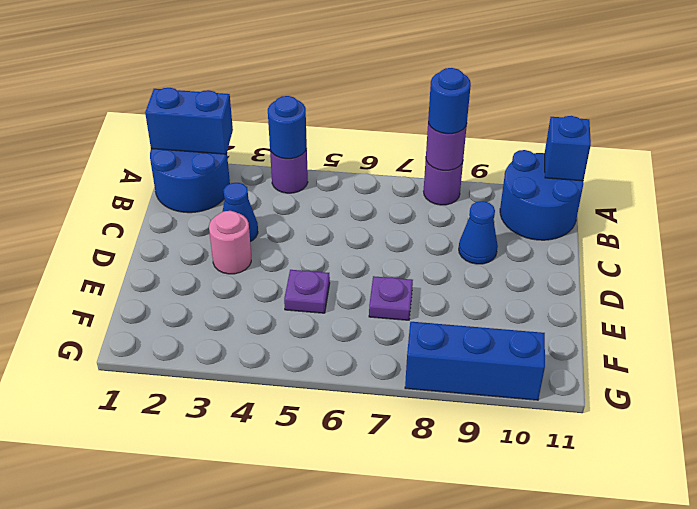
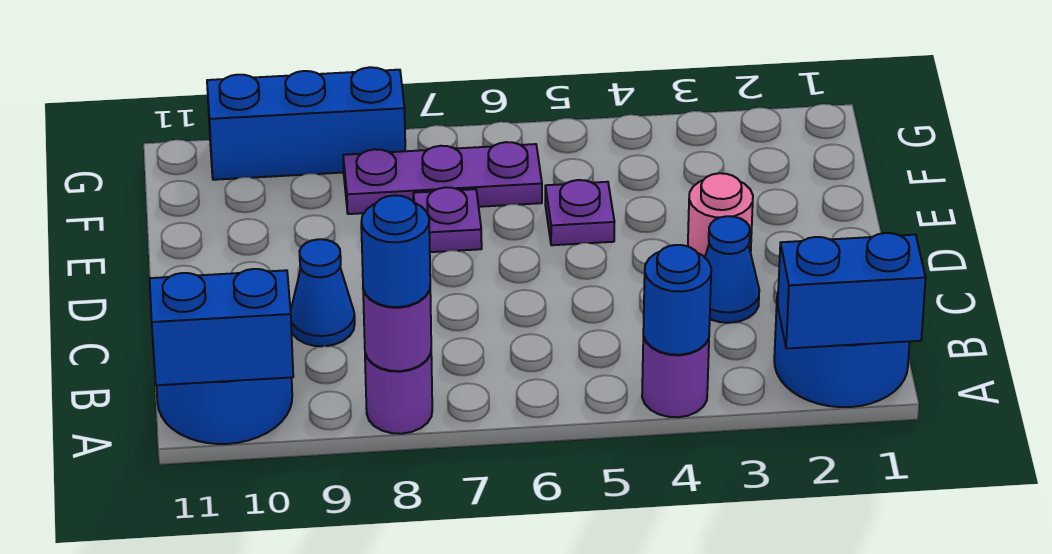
blue brick A11 level 2 -> blue brick A10:A11 level 2
none -> purple plate F6:F8 level 1

